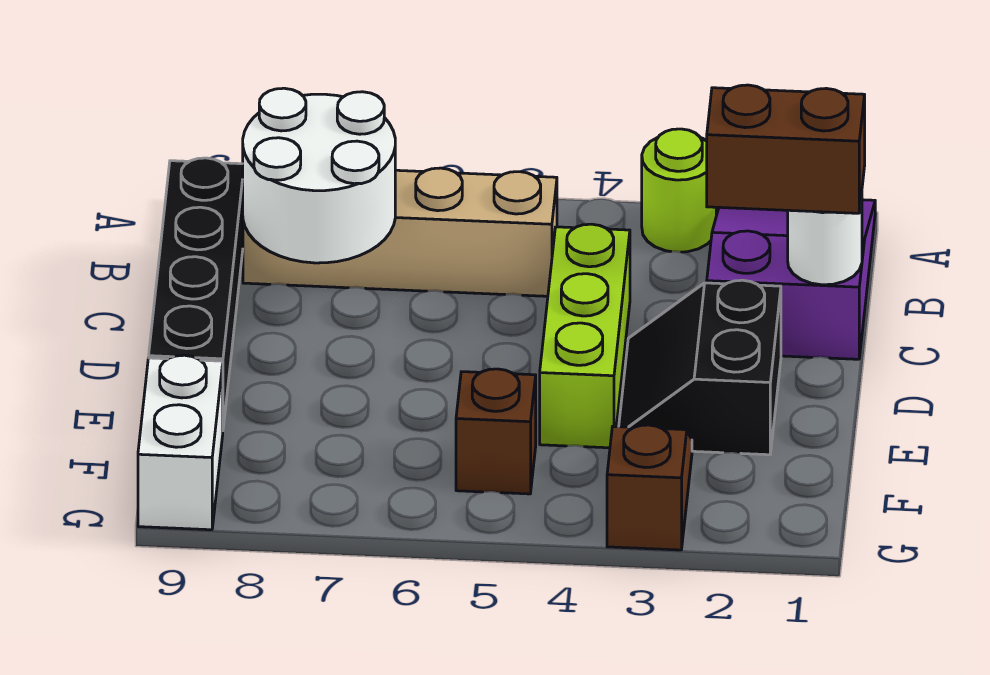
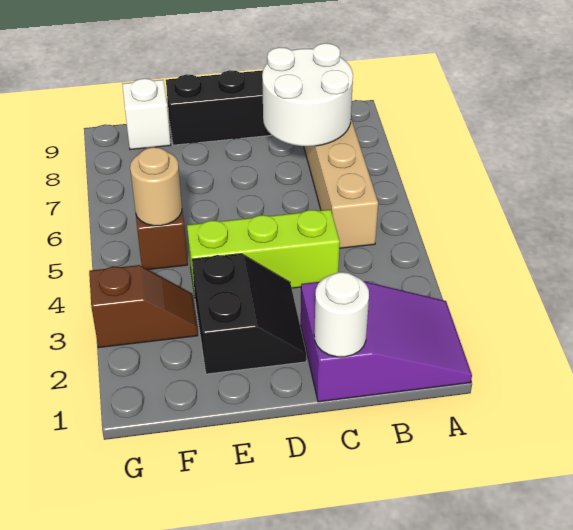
lime round brick A3 level 1 -> none
brown brick C1:C2 level 3 -> none
black slope D2:E3 level 1 top 2 -> black slope D2:E3 level 1 top E
none -> tan round brick F5 level 2
white brick F9:G9 level 1 -> white brick F9 level 1

